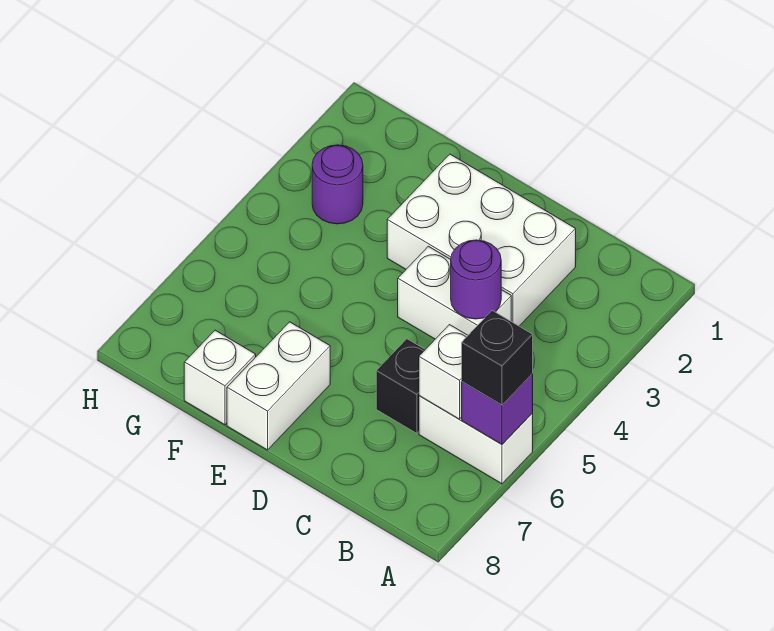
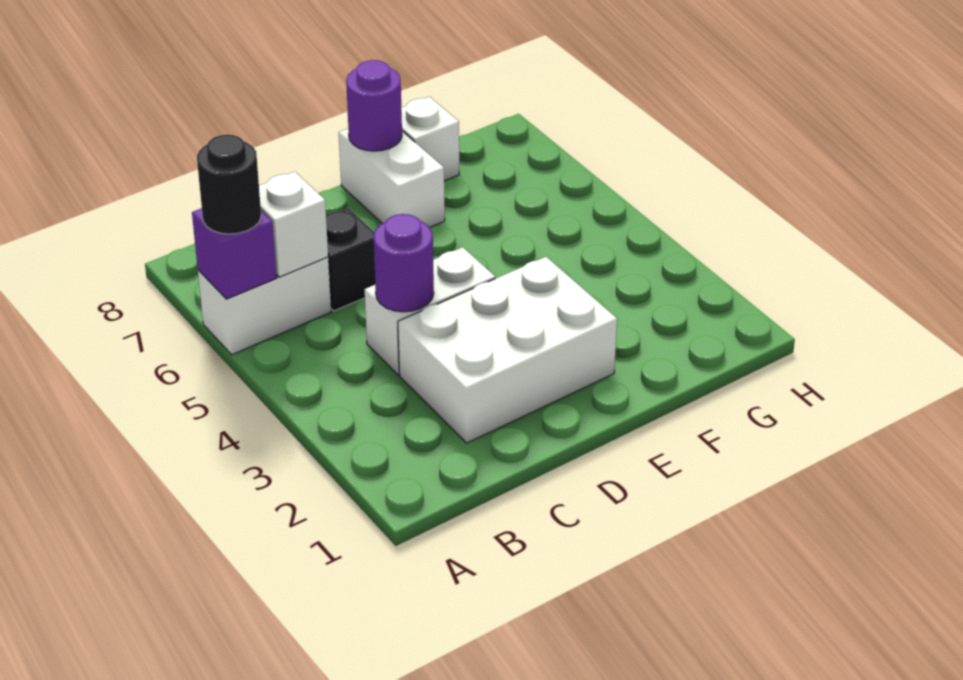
black brick A6 level 3 -> black round brick A6 level 3
purple round brick G3 level 1 -> purple round brick E8 level 2

